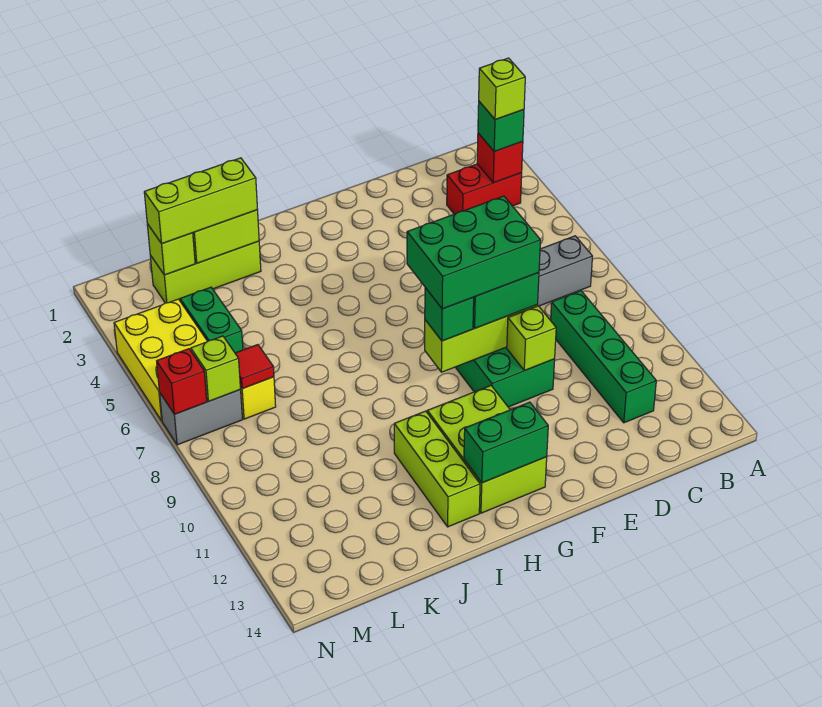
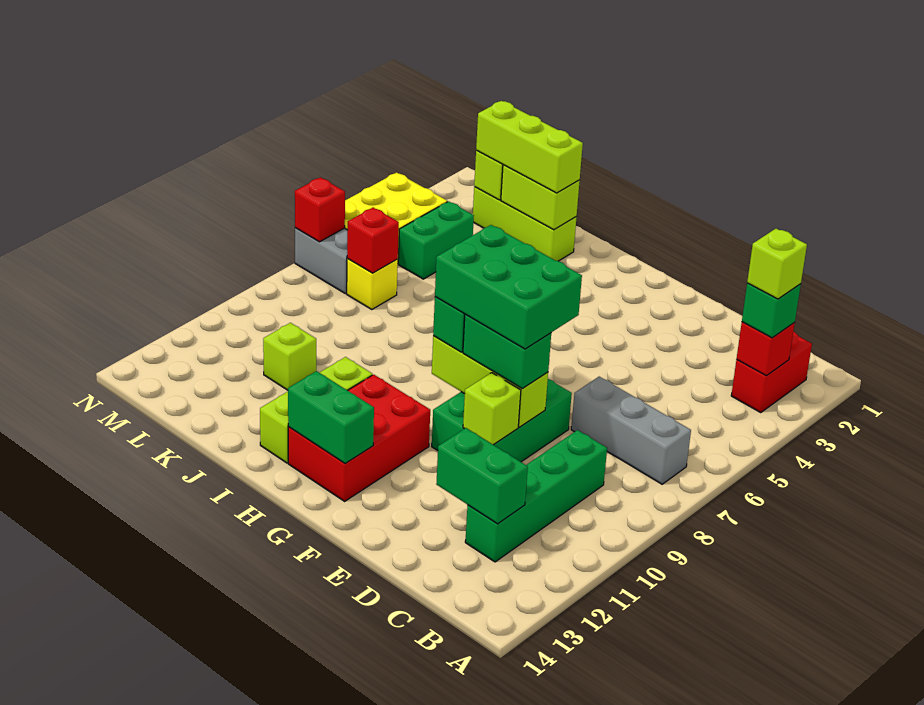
red brick B3:C3 level 1 -> red brick B2:B3 level 1
none -> green brick C12:D12 level 2
lime brick G11:H13 level 1 -> red brick G11:H13 level 1
red tile L7 level 2 -> red brick L7 level 2
lime brick M7 level 2 -> lime brick K11 level 1

